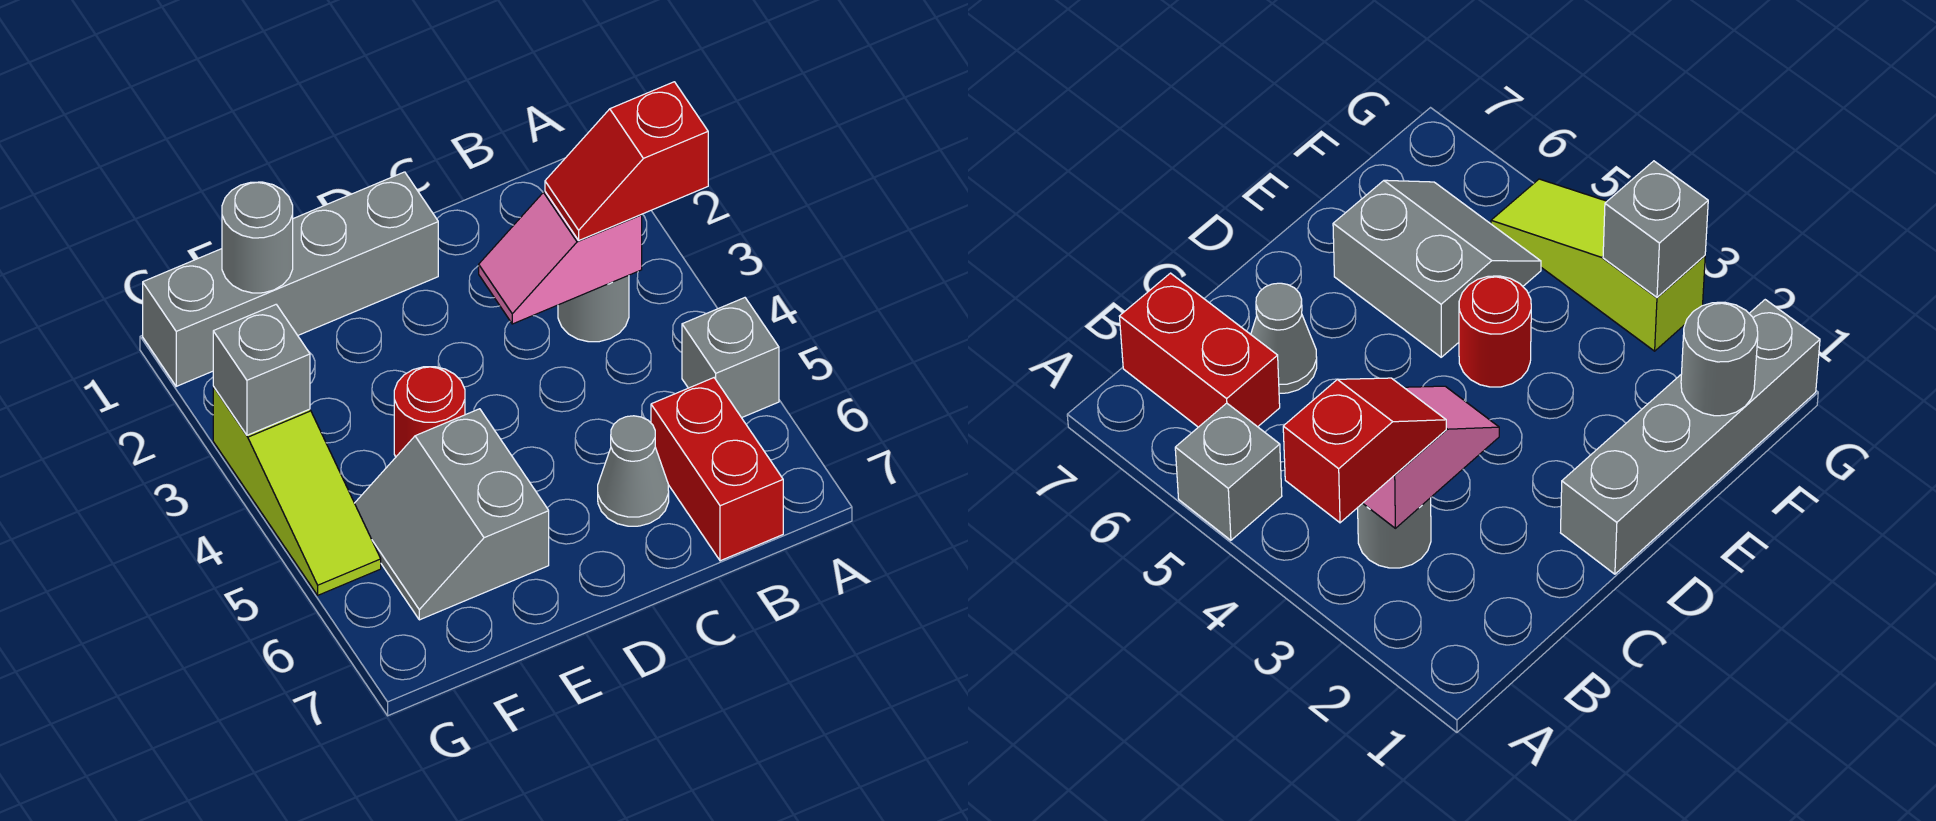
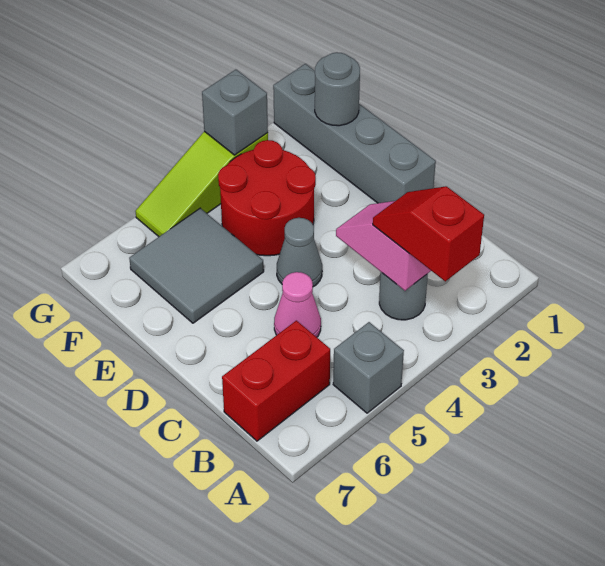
none -> pink cone C5 level 1
grey cone C6 level 1 -> grey cone D4 level 1
red round brick E4 level 1 -> red round brick E3:F4 level 1
grey slope E5:F6 level 1 top E -> grey tile E5:F6 level 1

